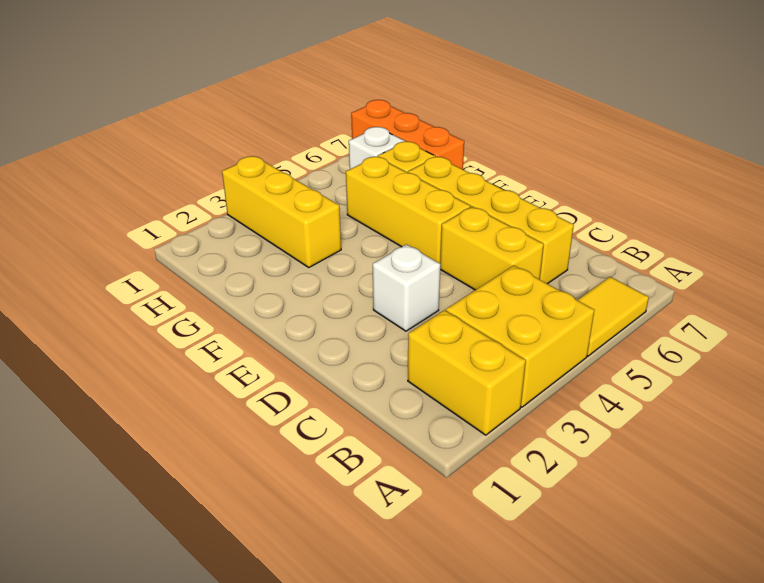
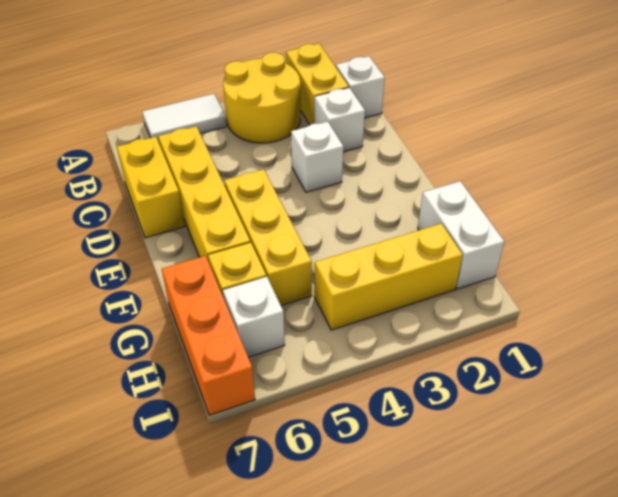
yellow brick A3:B4 level 1 -> yellow round brick A3:B4 level 1
yellow tile A5:A6 level 1 -> white tile A5:A6 level 1
none -> white brick B1 level 1
none -> white brick C2 level 1
yellow brick C5:D5 level 1 -> yellow brick C7:D7 level 1
none -> white brick G1:H1 level 1
yellow brick G3:I3 level 1 -> yellow brick H2:H4 level 1

